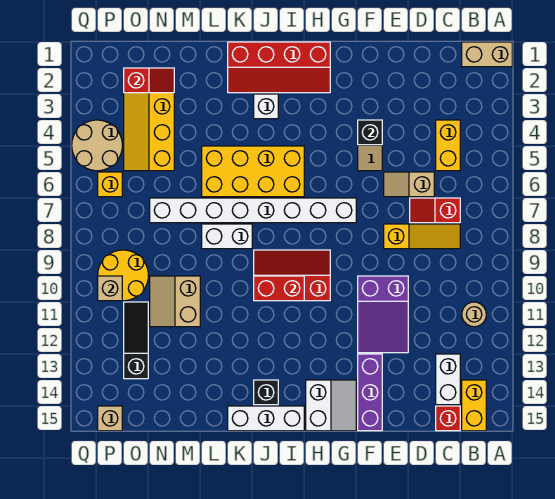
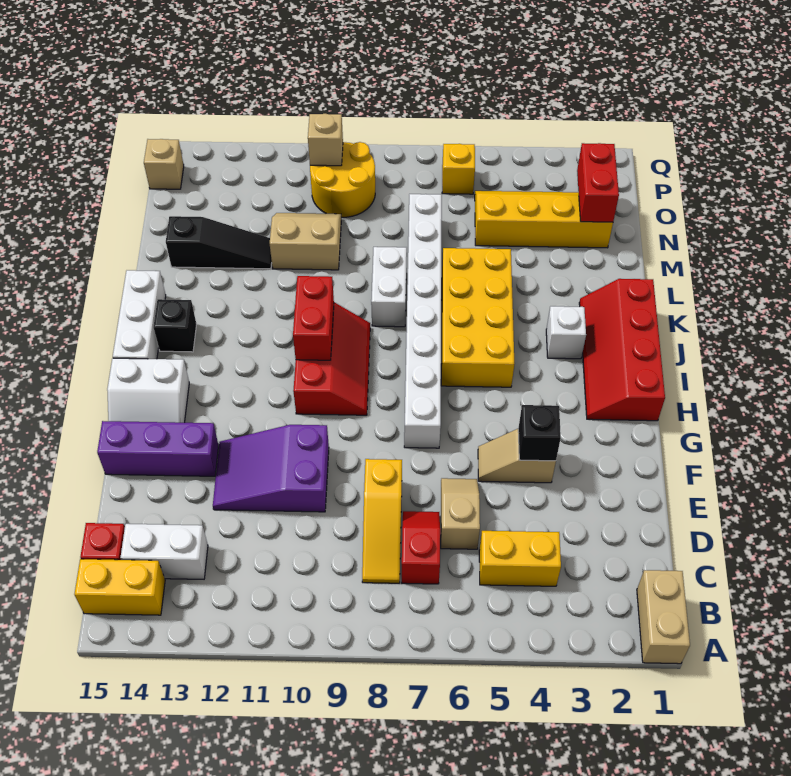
tan round brick B11 level 1 -> none
red slope N2:O2 level 2 top O -> red brick N2:O2 level 2
black slope O11:O13 level 1 top 13 -> black slope M12:M14 level 1 top 14
tan round brick P4:Q5 level 1 -> none

